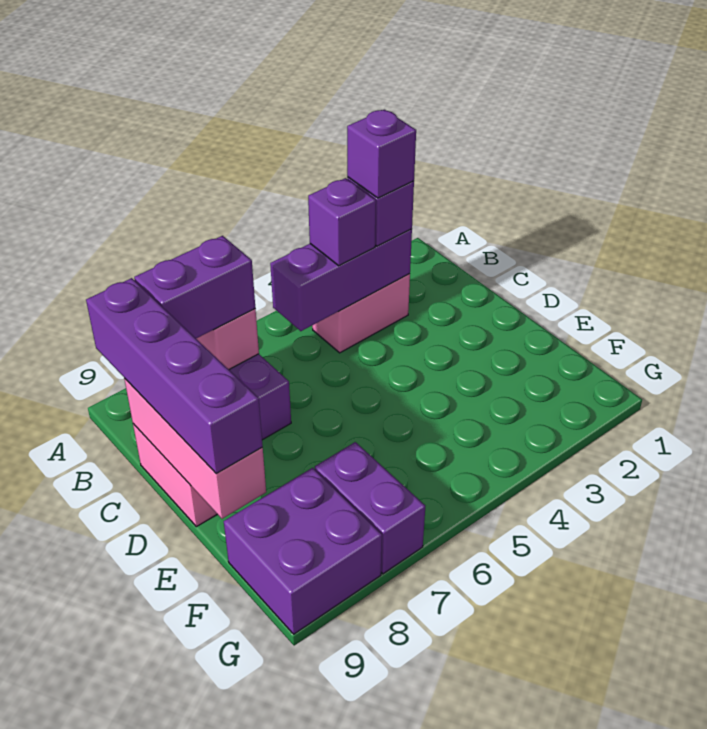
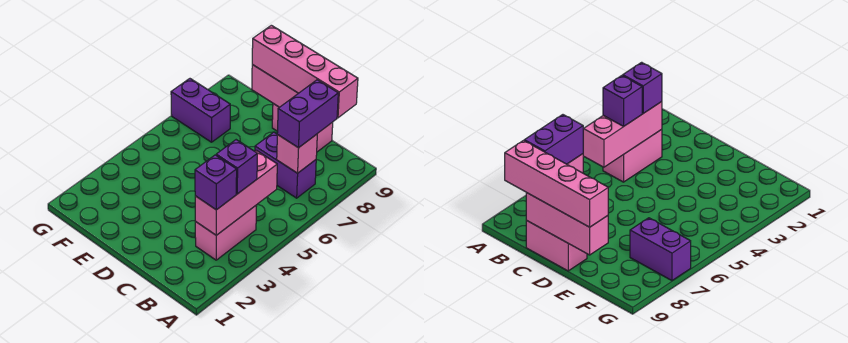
purple brick B3:B5 level 2 -> pink brick B3:B5 level 2
purple brick B3 level 4 -> none
purple brick B9:E9 level 3 -> pink brick B9:E9 level 3
purple brick F8:G9 level 1 -> none

